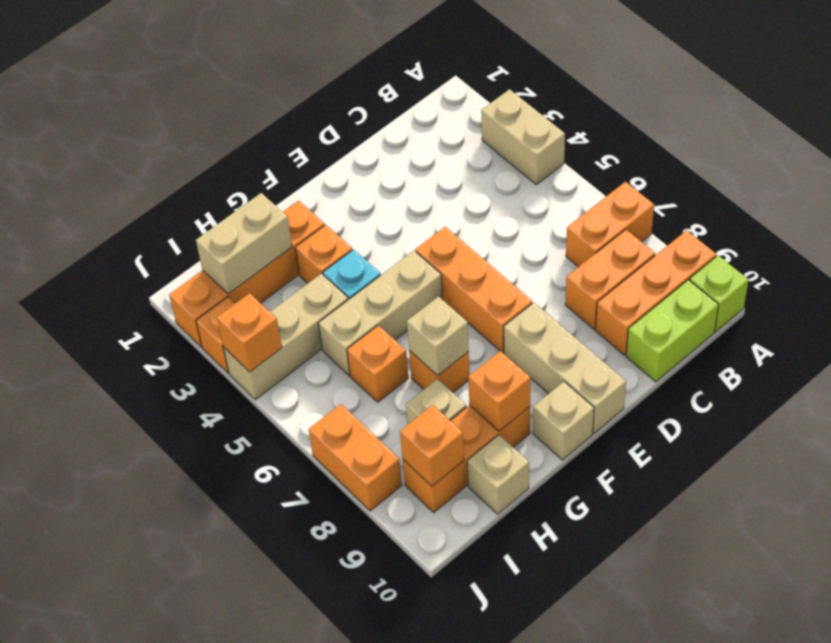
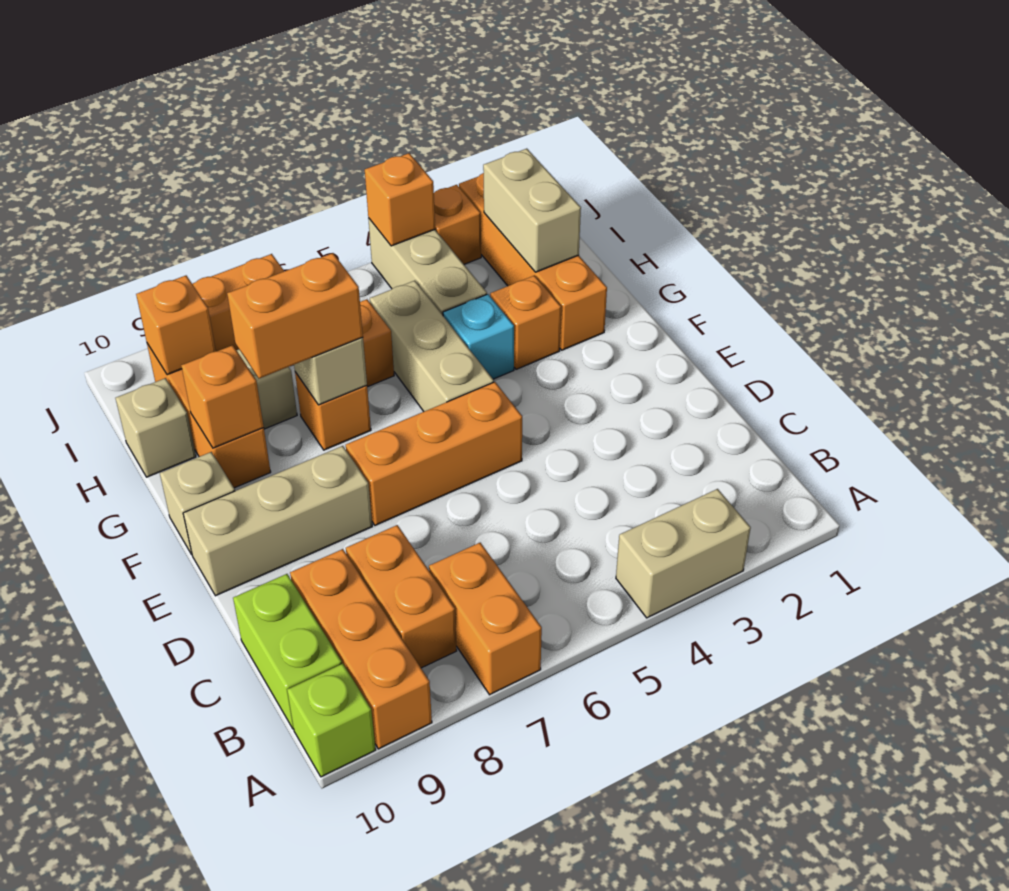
none -> orange brick G7:G8 level 3

